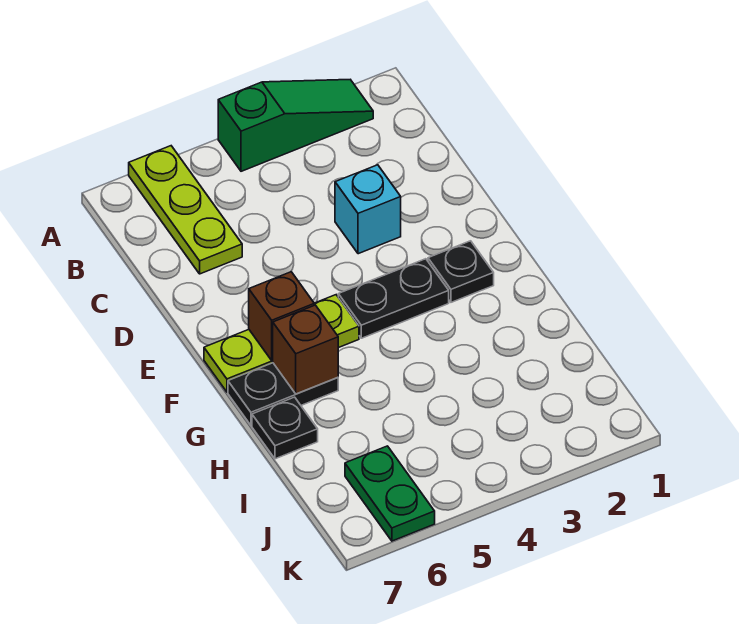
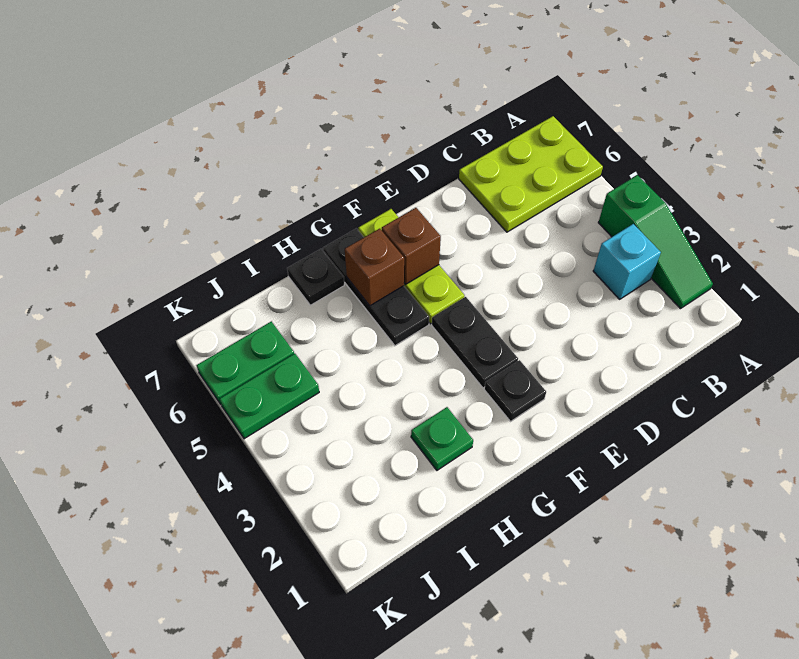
lime plate A6:C6 level 1 -> lime plate A6:C7 level 1
cyan brick D3 level 1 -> cyan brick B3 level 1
black plate G6:G7 level 1 -> black plate G5:G7 level 1
none -> green plate H2 level 1
none -> green plate J5:K5 level 1

